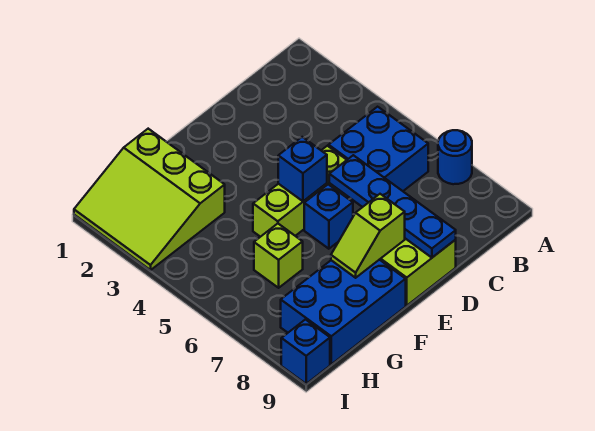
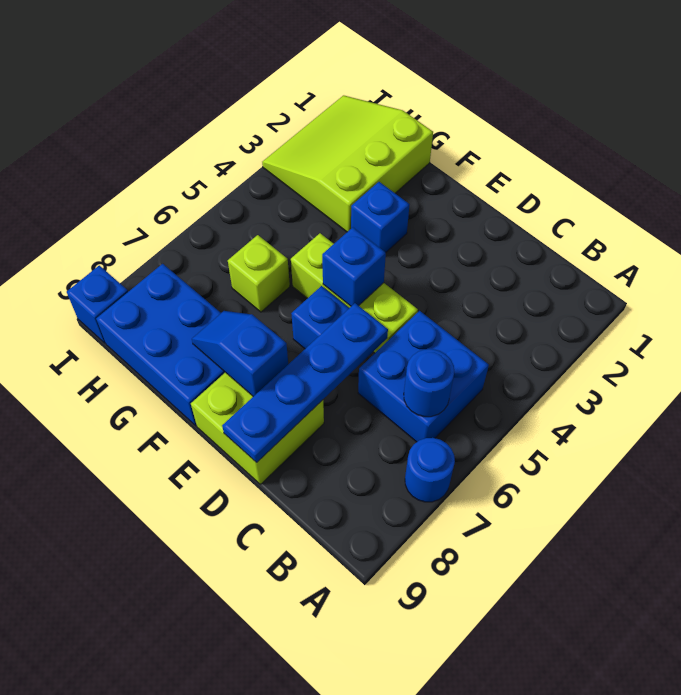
none -> blue round brick B6 level 2
lime slope E8:F8 level 2 top E -> blue slope E8:F8 level 2 top E
none -> blue brick F3 level 1

